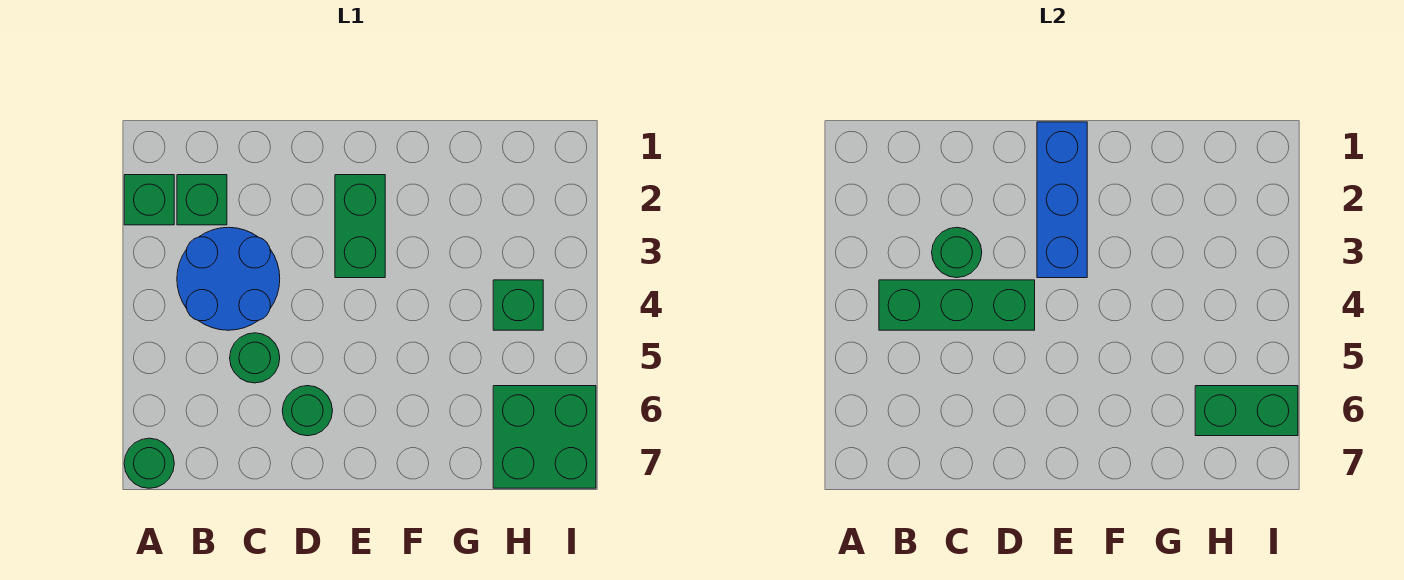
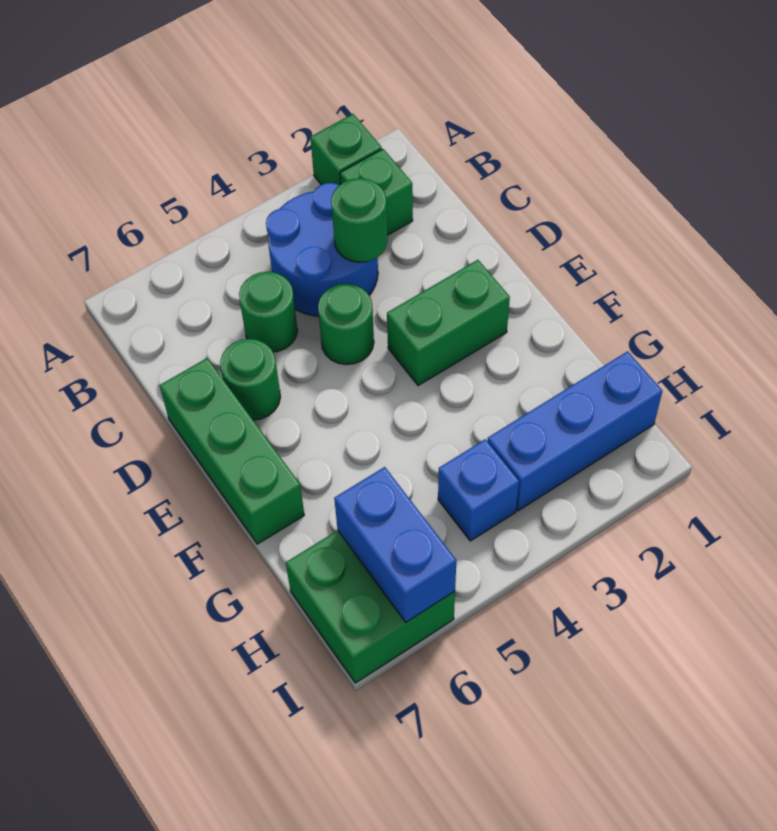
green round brick A7 level 1 -> green round brick D4 level 1
green brick B4:D4 level 2 -> green brick D7:F7 level 1
blue brick E1:E3 level 2 -> blue brick H1:H3 level 1
green brick H4 level 1 -> blue brick H4 level 1
green brick H6:I6 level 2 -> blue brick H6:I6 level 2

